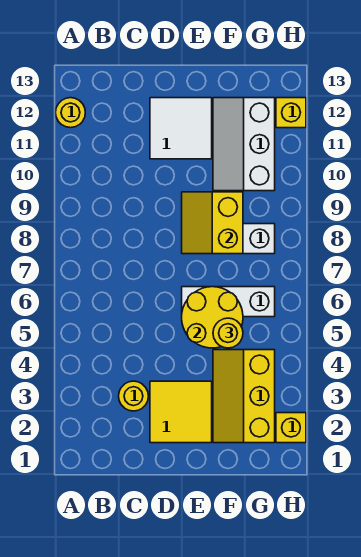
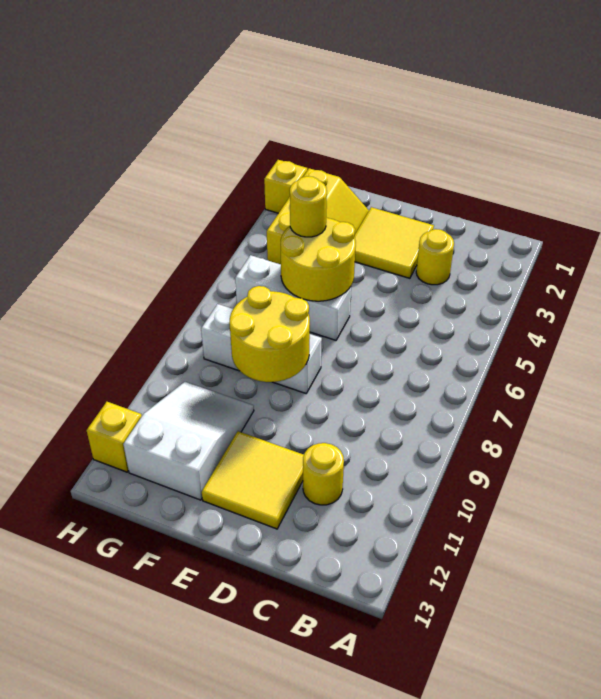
yellow round brick A12 level 1 -> yellow round brick C11 level 1
white tile D11:E12 level 1 -> yellow tile D11:E12 level 1
yellow slope E8:F9 level 2 top F -> yellow round brick E8:F9 level 2
white slope F10:G12 level 1 top G -> white slope F10:G12 level 1 top 12

